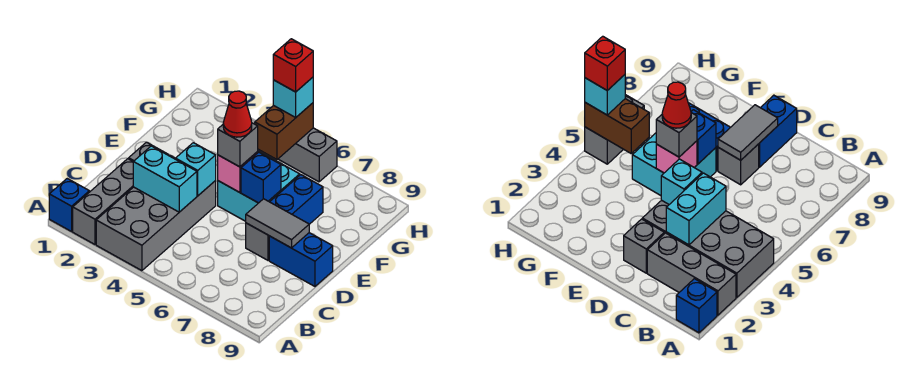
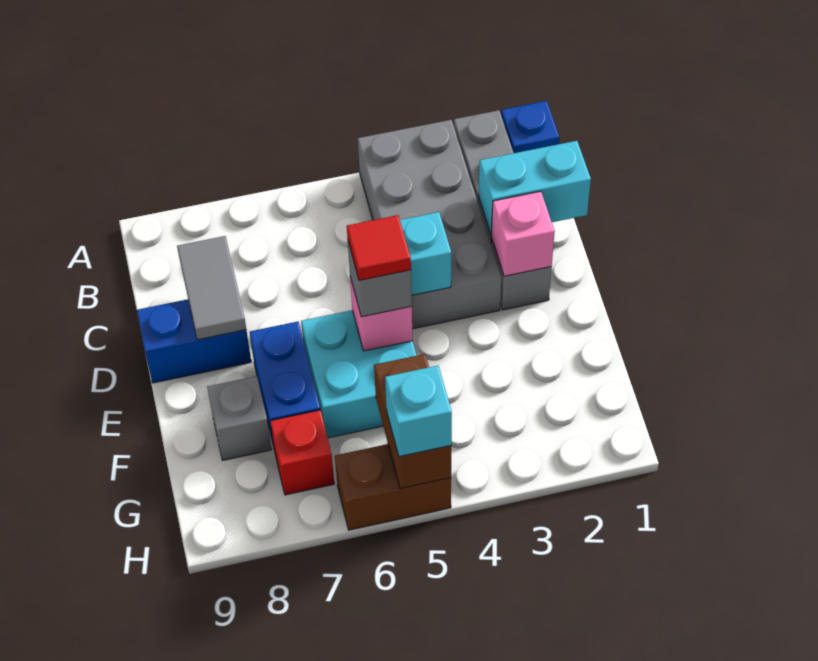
cyan brick C3:C4 level 2 -> cyan brick C1:C2 level 2
none -> pink brick D2 level 2
grey brick D7 level 1 -> grey brick F8 level 1
grey tile D7:D8 level 2 -> grey tile C8:D8 level 2
red cone E5 level 4 -> red tile E5 level 4
blue brick E6 level 2 -> none
grey brick H5:H6 level 1 -> brown brick H5:H6 level 1
red brick H5 level 4 -> red brick G7 level 1

